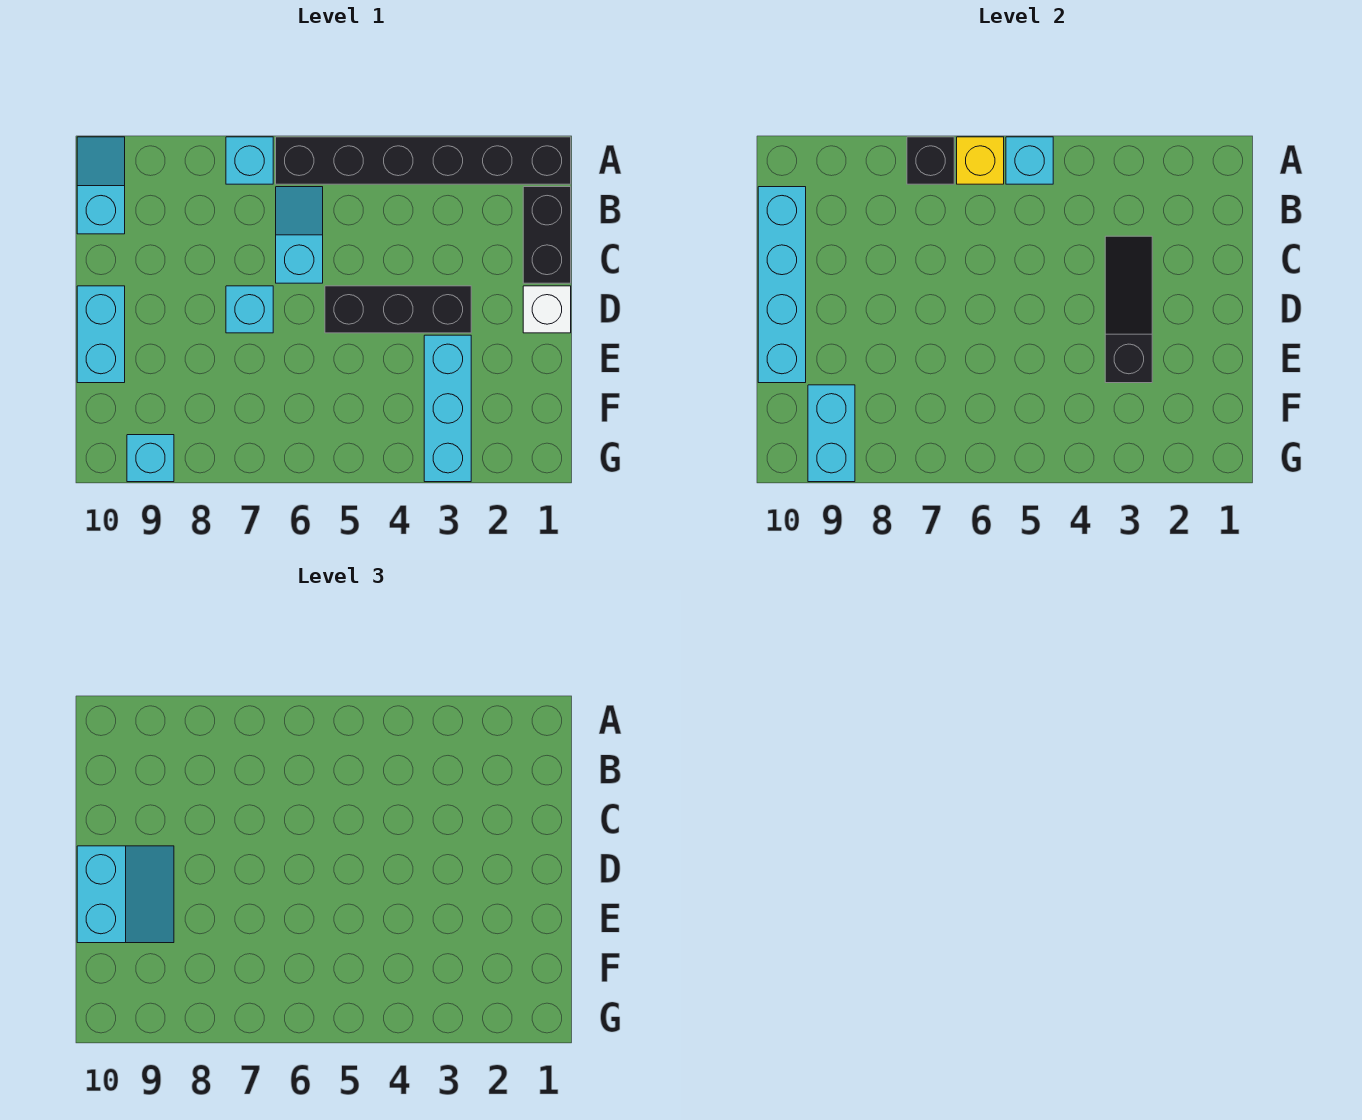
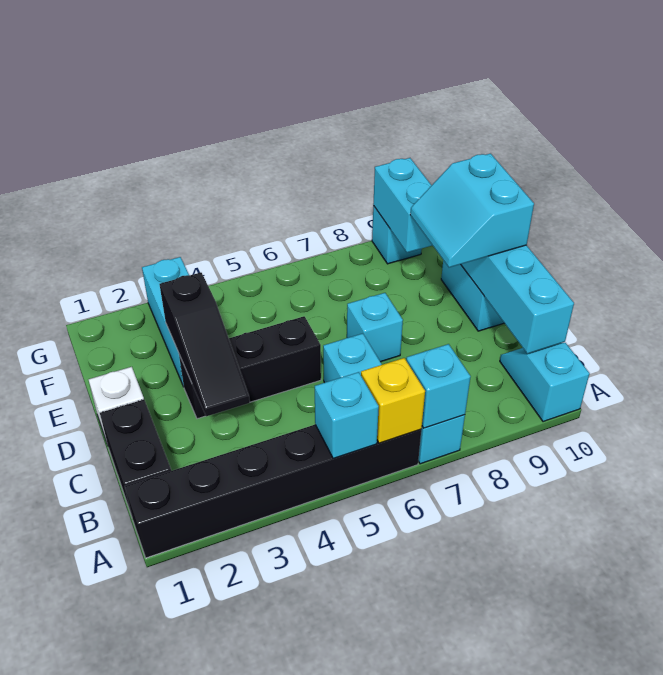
black brick A7 level 2 -> cyan brick A7 level 2
cyan slope A10:B10 level 1 top B -> cyan slope A10:B10 level 1 top A

